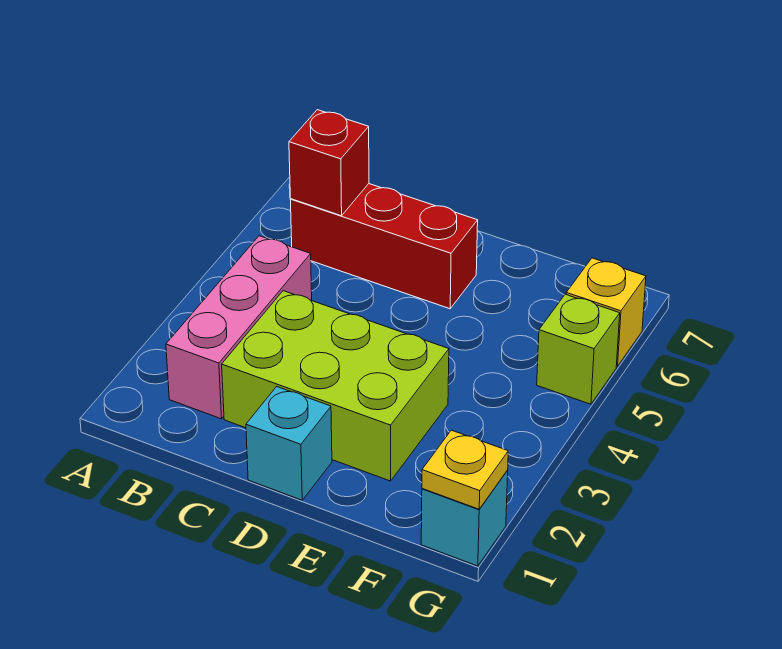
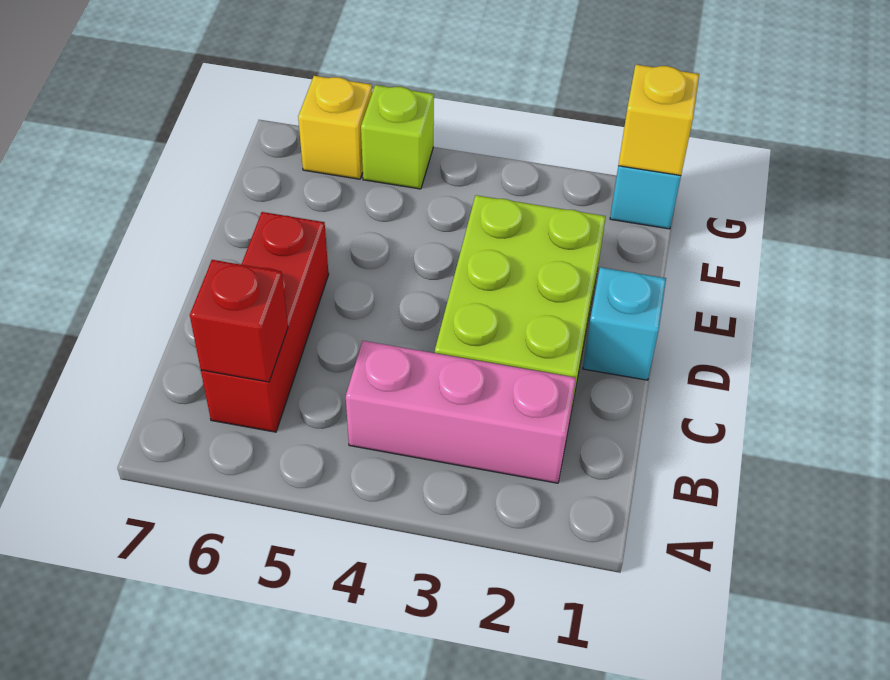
yellow plate G1 level 2 -> yellow brick G1 level 2

